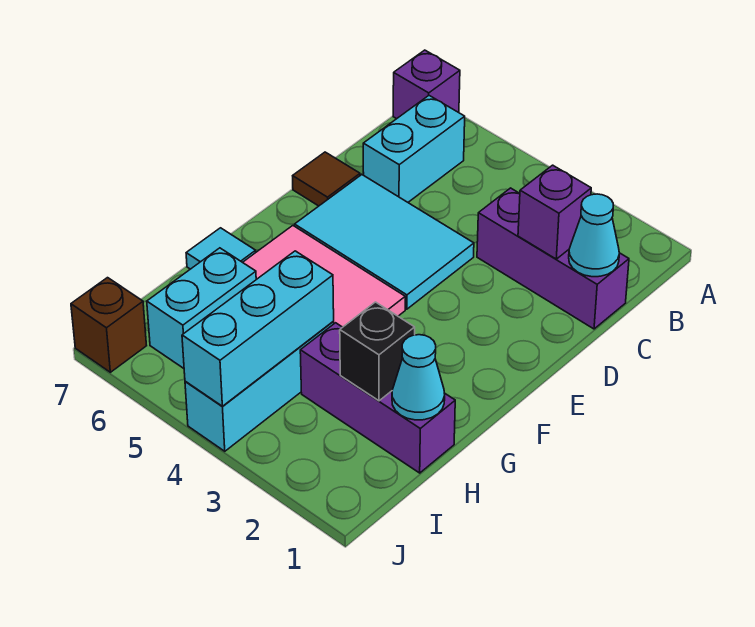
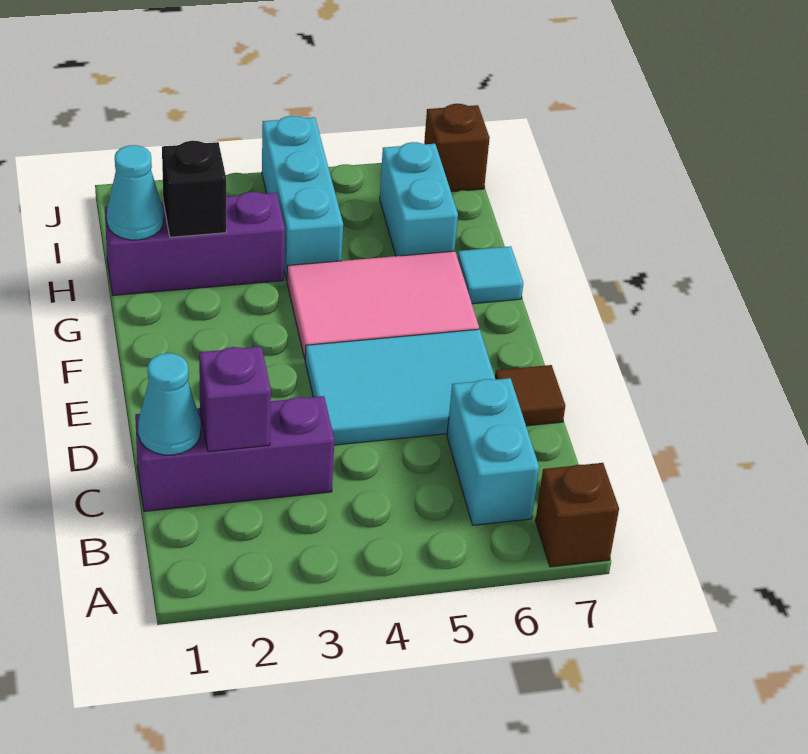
purple brick A7 level 1 -> brown brick A7 level 1
cyan brick H4:J4 level 2 -> none

